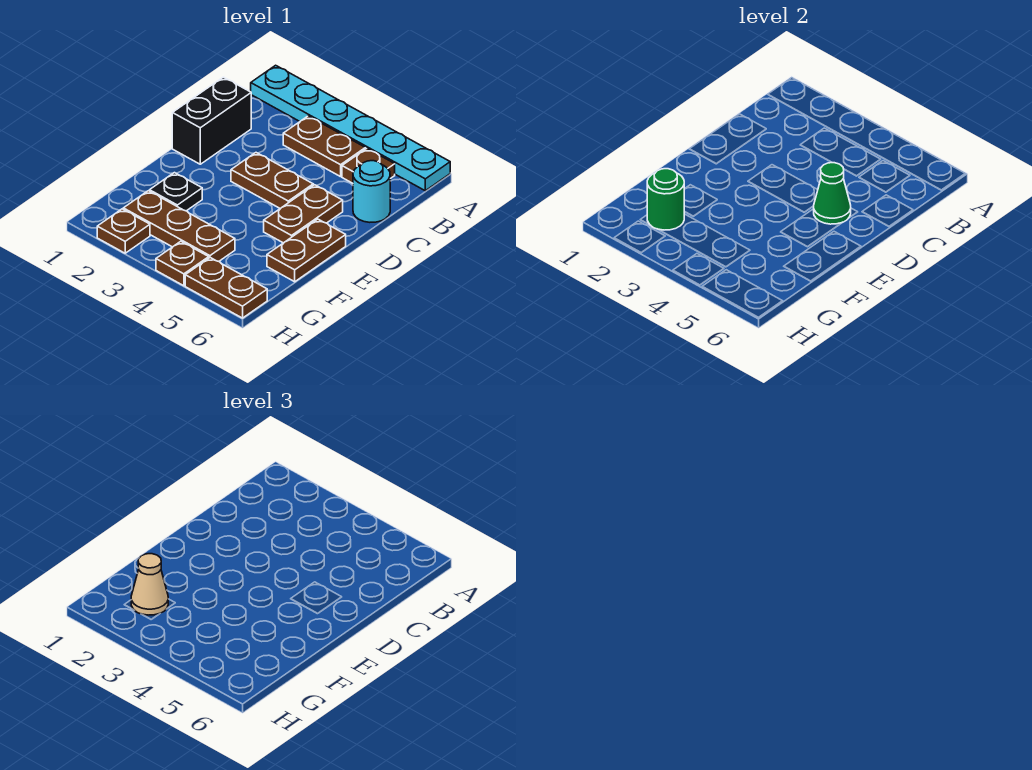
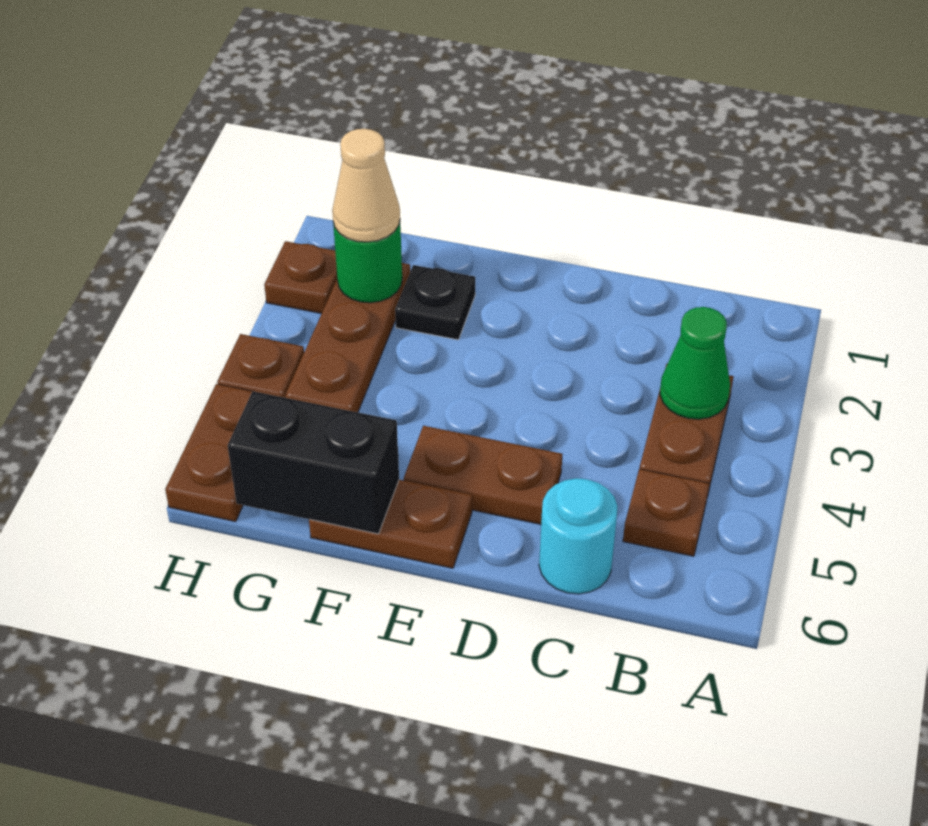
cyan plate A1:A6 level 1 -> none
black brick C1:D1 level 1 -> black brick F6:G6 level 2
brown plate D3:D4 level 1 -> none
green cone D5 level 2 -> green cone B3 level 2

